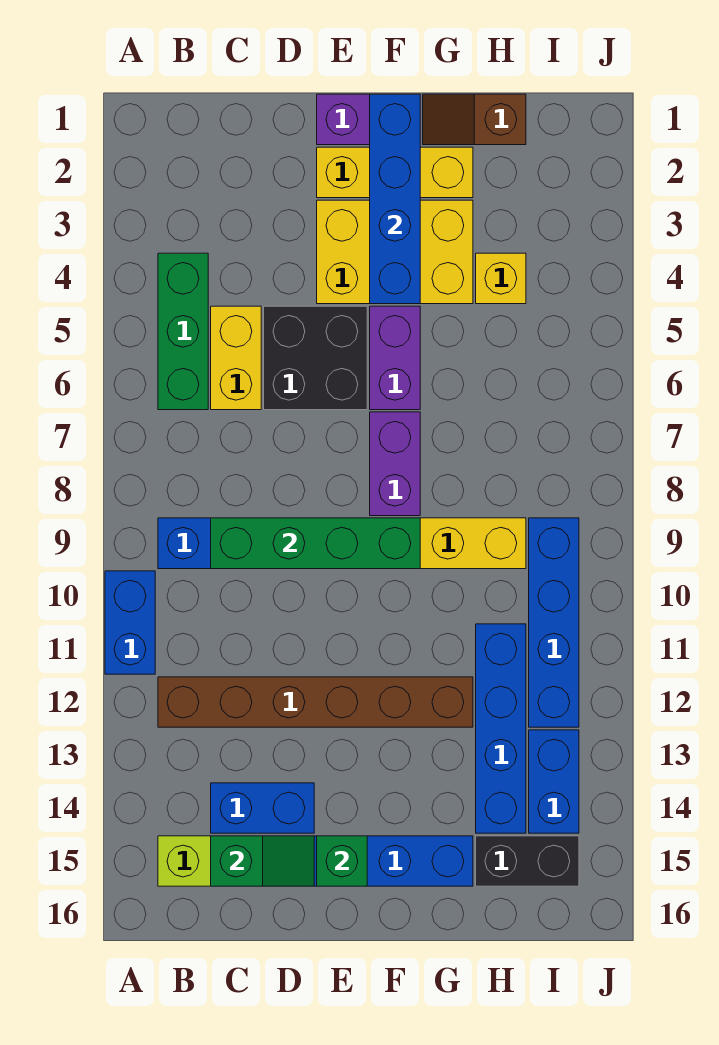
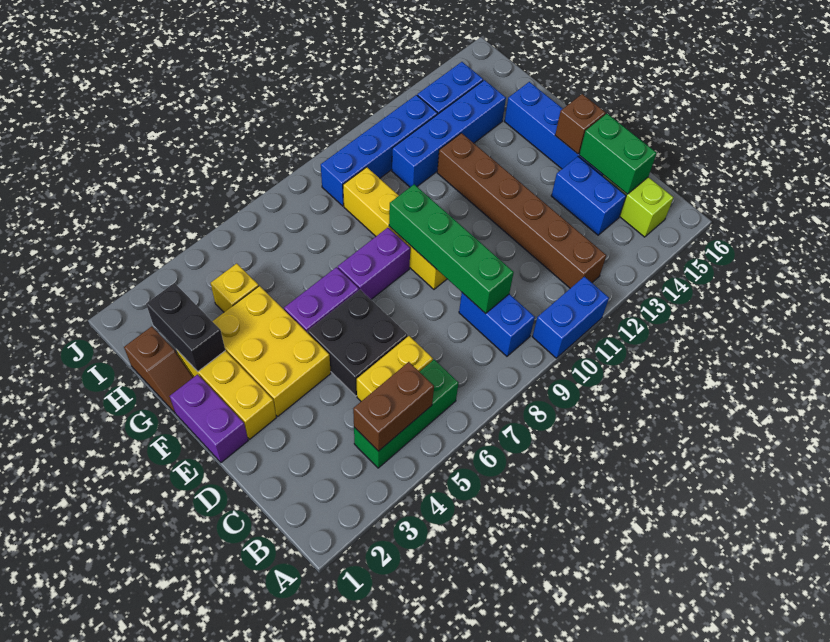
none -> brown brick B4:B5 level 2
green slope C15:D15 level 2 top C -> green brick C15:D15 level 2
green brick E15 level 2 -> brown brick E15 level 2
blue brick F1:F4 level 2 -> none
black brick H15:I15 level 1 -> black brick G2:H2 level 2

